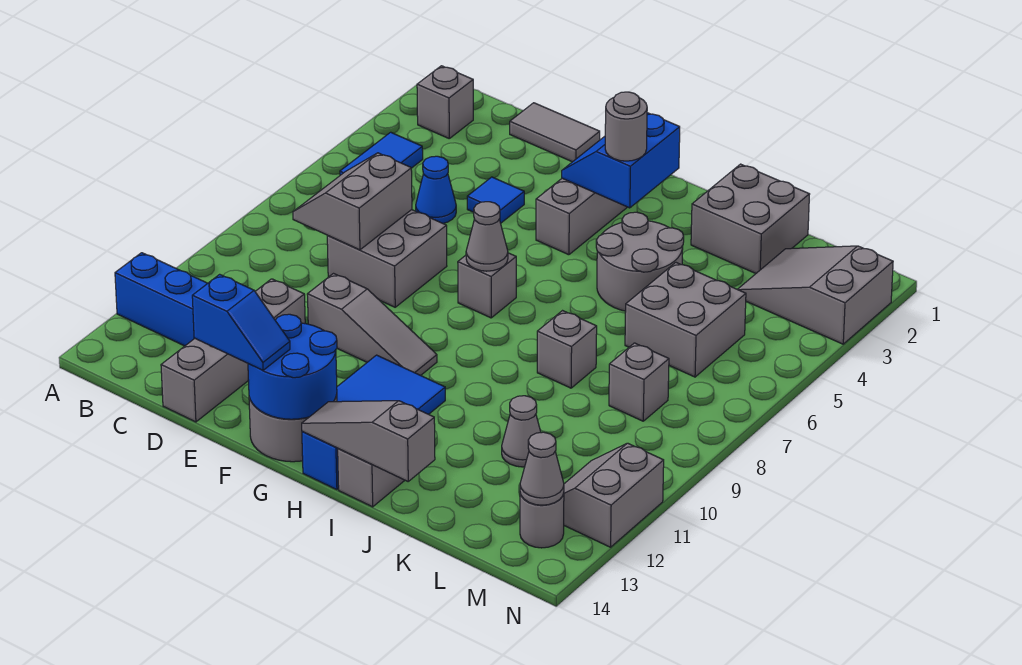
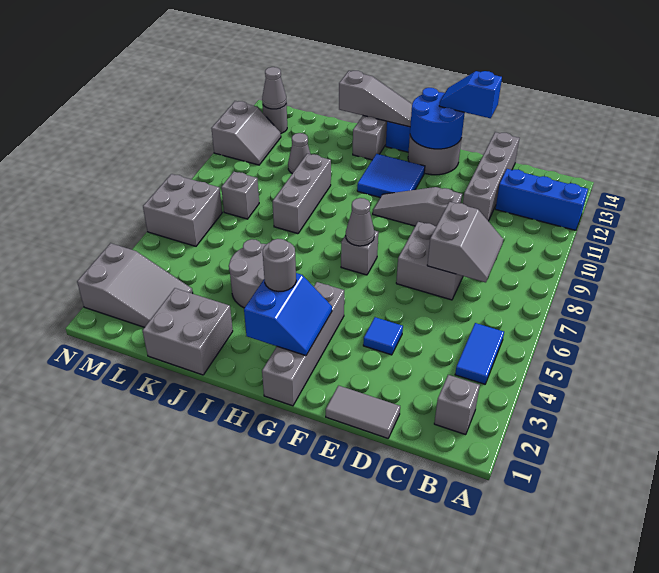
blue cone D5 level 1 -> none
grey brick J8 level 1 -> grey brick J8:J10 level 1
grey brick K5:L6 level 1 -> grey brick M6:N7 level 1

